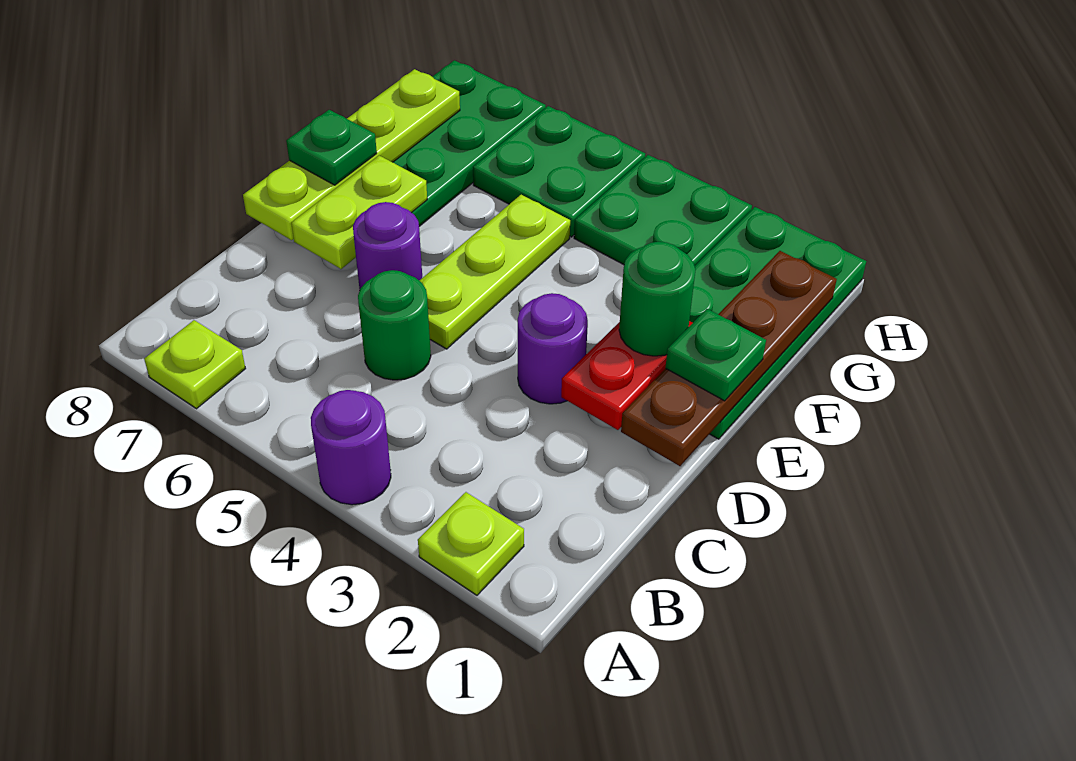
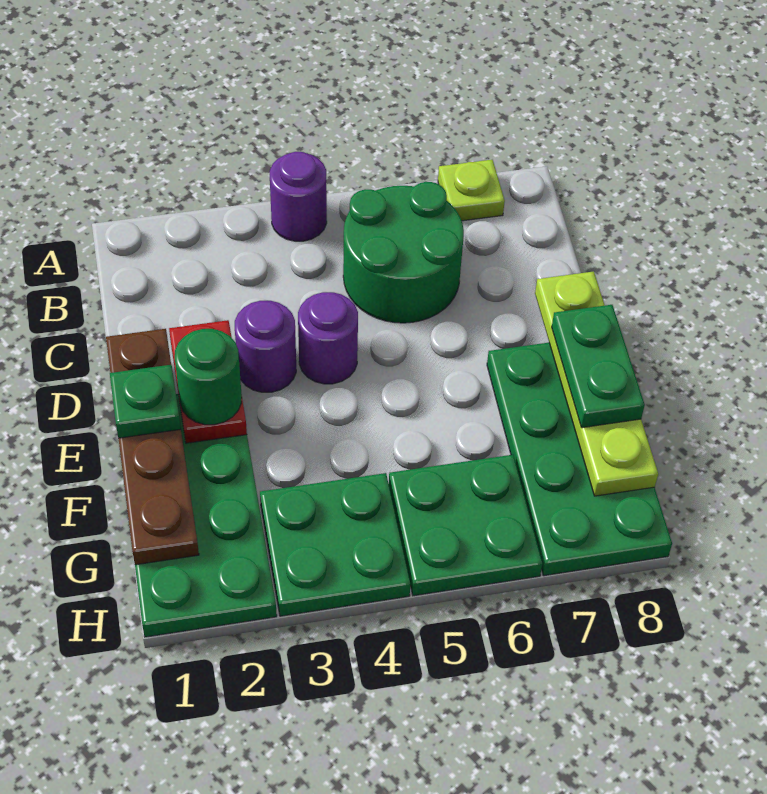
lime plate A2 level 1 -> none
green round brick C5 level 1 -> green round brick B5:C6 level 1
lime plate D5:F5 level 1 -> none
purple round brick D6 level 1 -> purple round brick D4 level 1
lime plate D7:E7 level 2 -> none
green plate E8 level 3 -> green plate E8:F8 level 3

